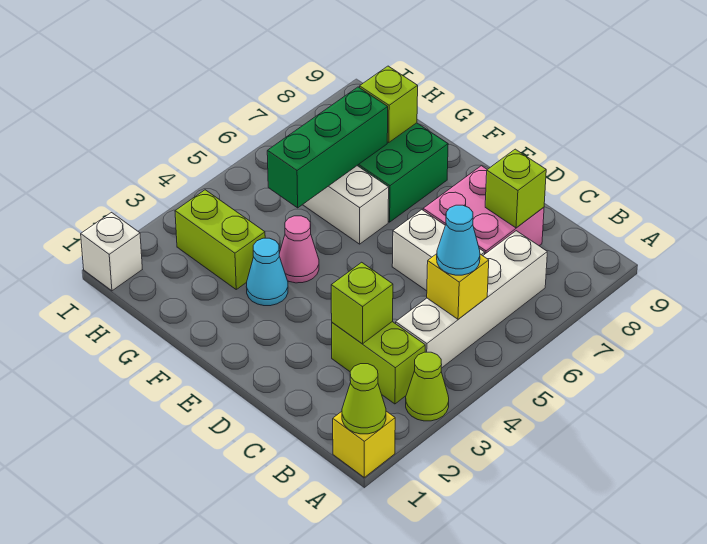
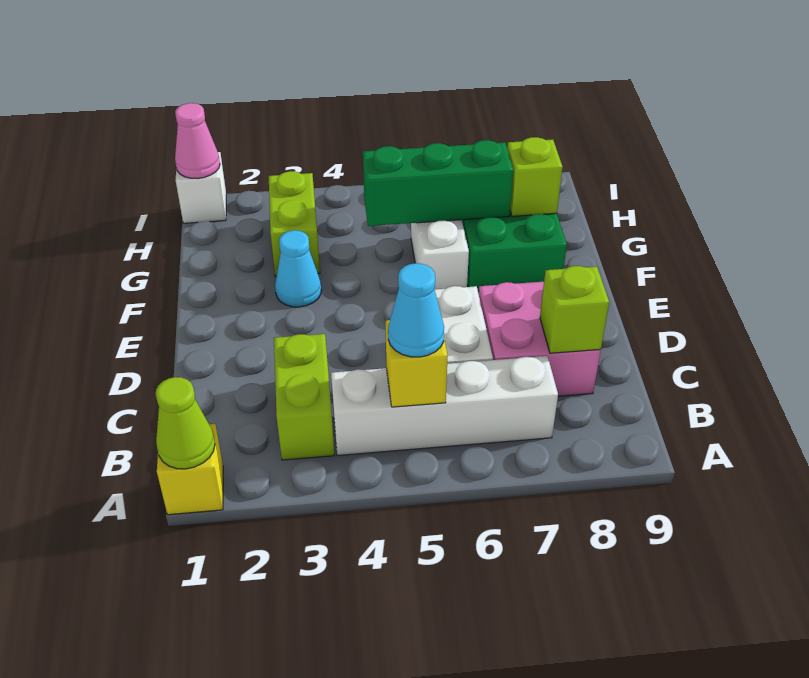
lime cone A3 level 1 -> none
lime brick C3 level 2 -> none
pink cone F4 level 1 -> pink cone I1 level 2

